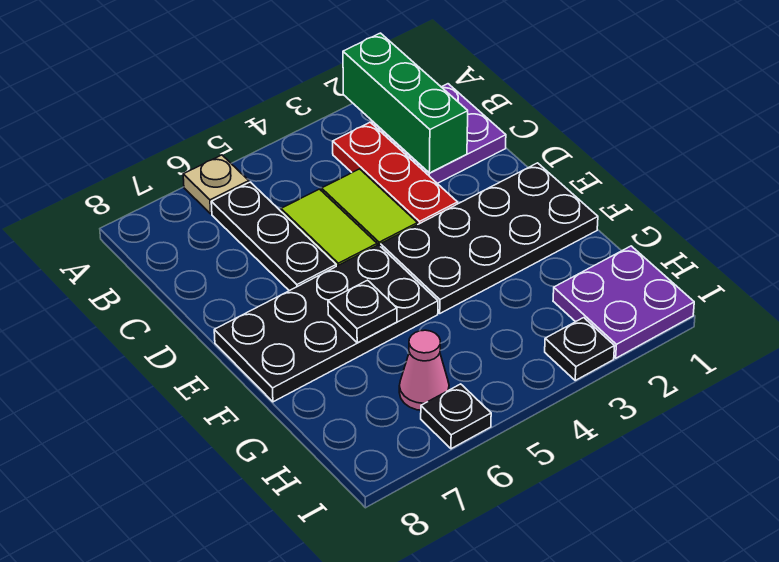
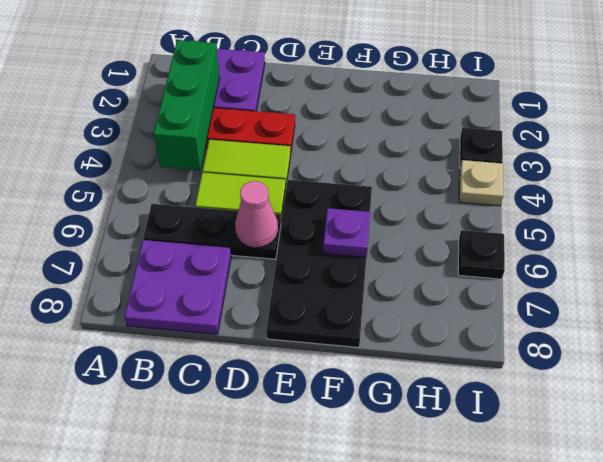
green brick A2:C2 level 2 -> green brick B2:B4 level 2
tan plate A6 level 1 -> tan plate I4 level 1
black plate E1:F4 level 1 -> none
black plate F6 level 2 -> purple plate F6 level 2
purple plate H1:I2 level 1 -> purple plate B7:C8 level 1
pink cone H6 level 1 -> pink cone D6 level 2

